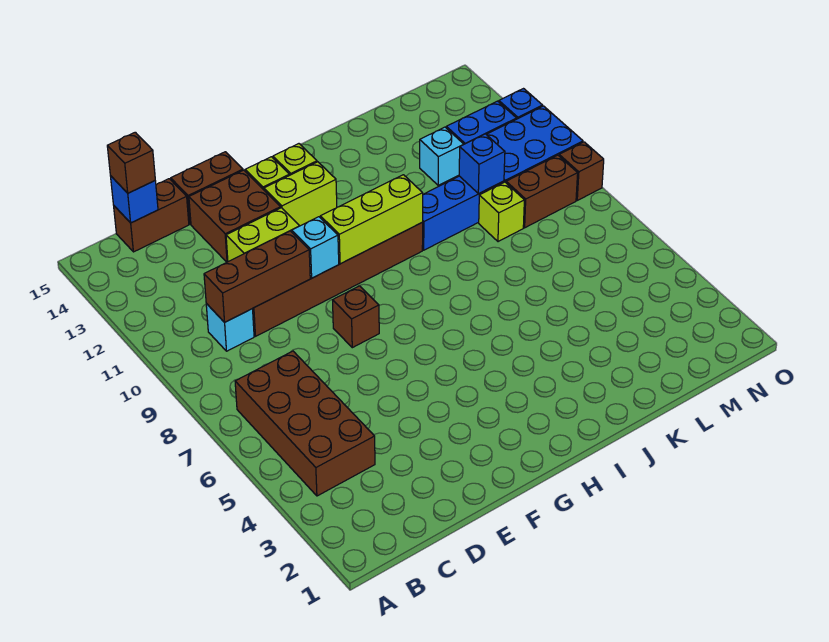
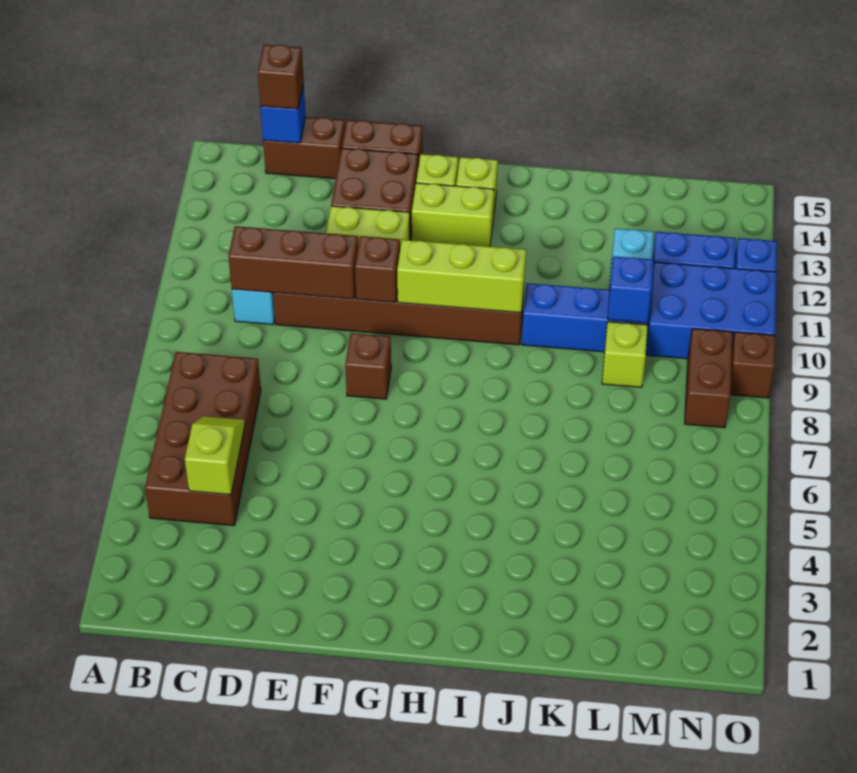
none -> lime slope C4:C5 level 2 top 4
cyan brick F10 level 2 -> brown brick F10 level 2
brown brick M9:N9 level 1 -> brown brick N8:N9 level 1

